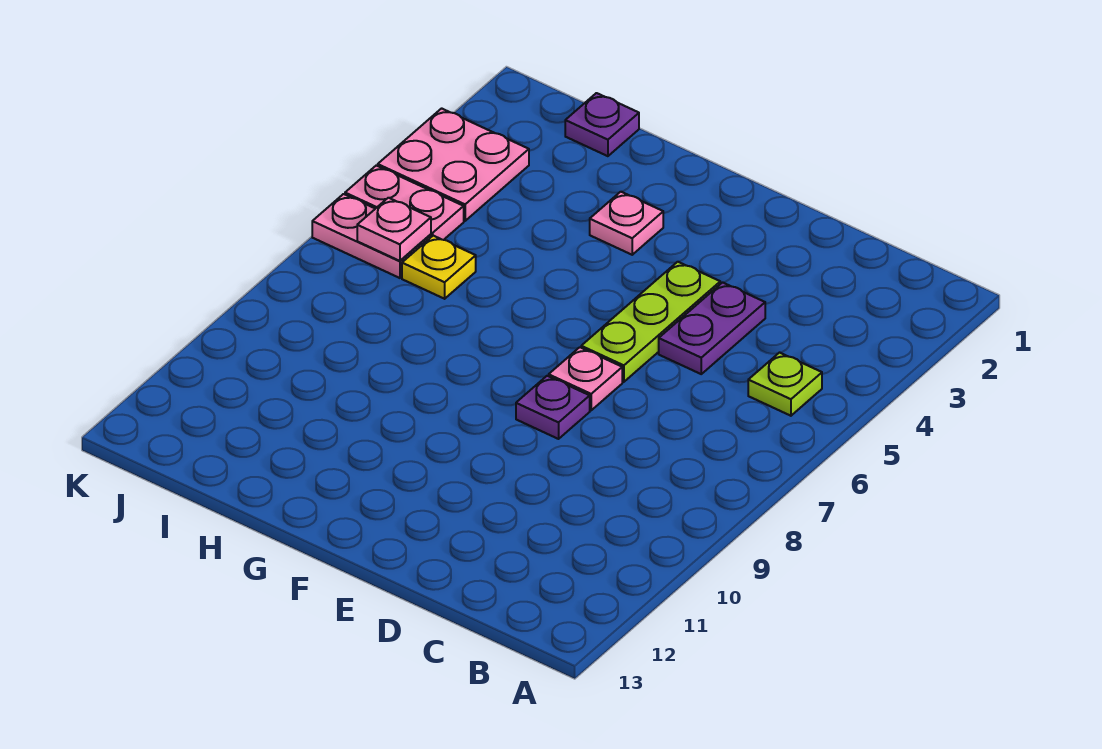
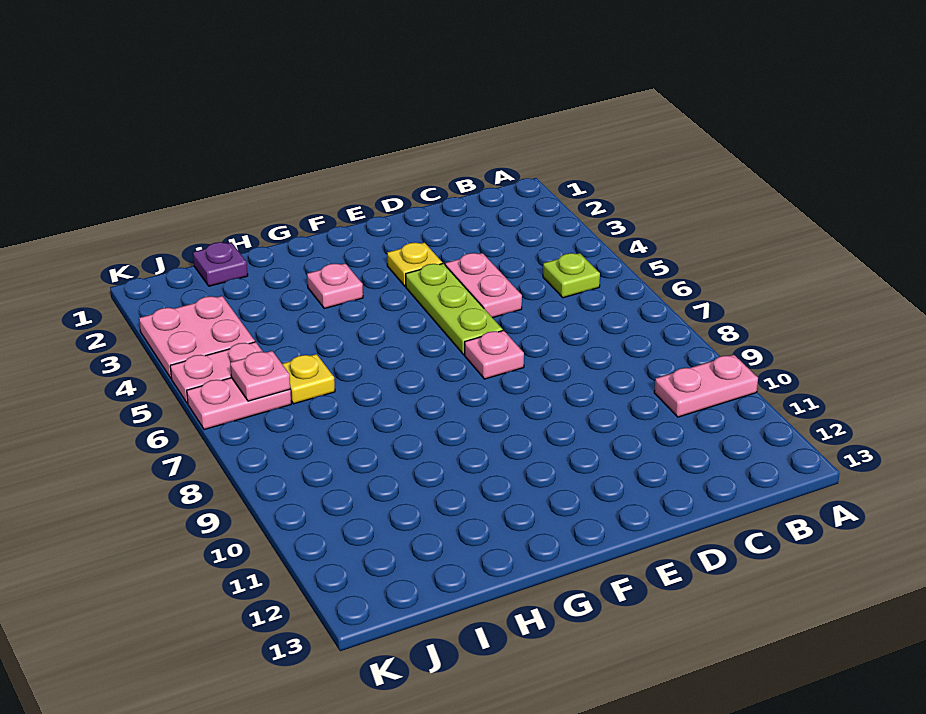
none -> pink plate A10:B10 level 1
purple plate D4:D5 level 1 -> pink plate D4:D5 level 1
none -> yellow plate E3 level 1
purple plate E8 level 1 -> none

